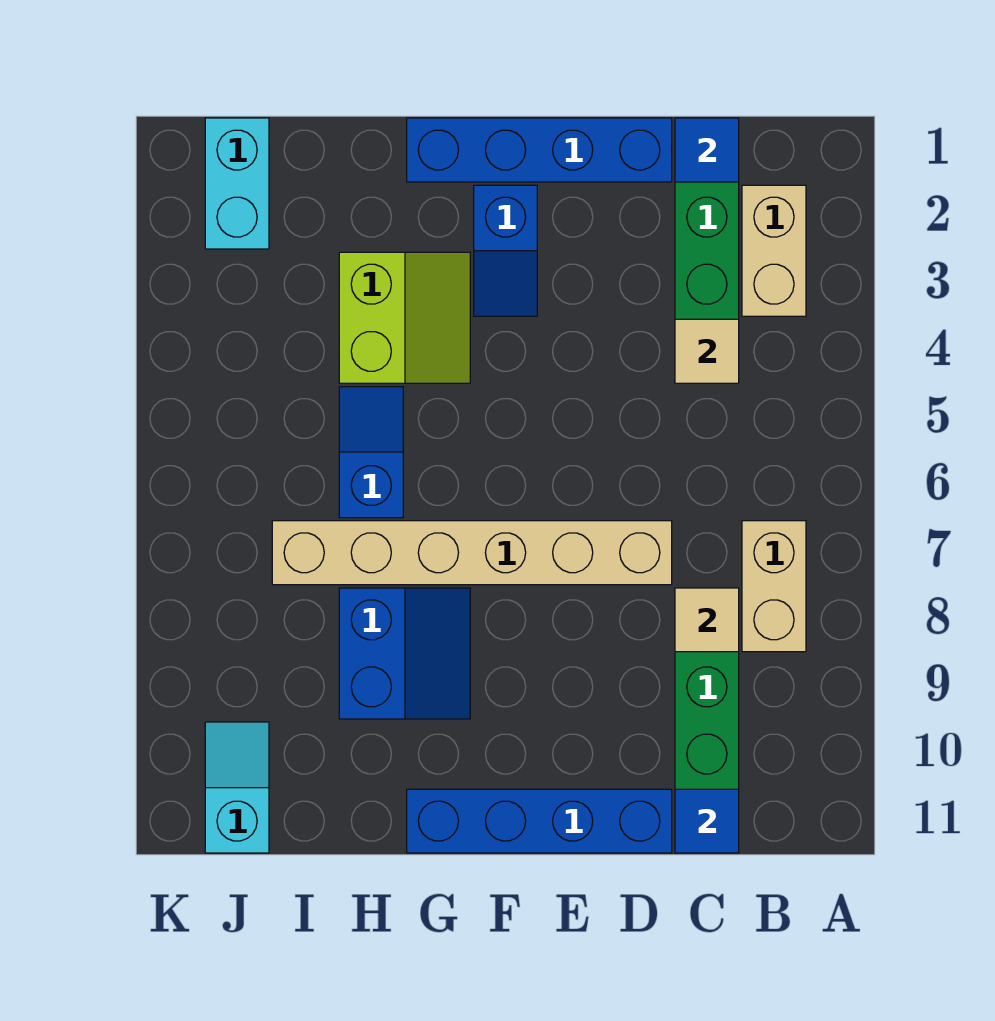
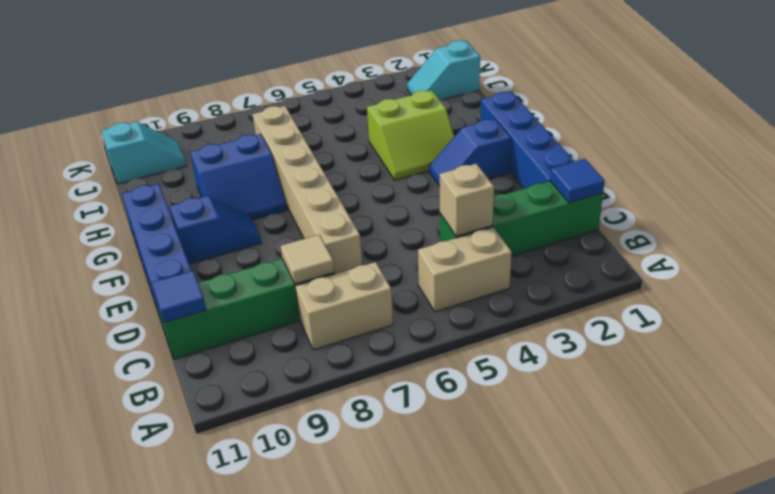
tan brick B2:B3 level 1 -> tan brick B4:B5 level 1
tan tile C4 level 2 -> tan brick C4 level 2
blue slope H5:H6 level 1 top 6 -> blue slope F9:F10 level 1 top 10
cyan brick J1:J2 level 1 -> cyan slope J1:J2 level 1 top 1

